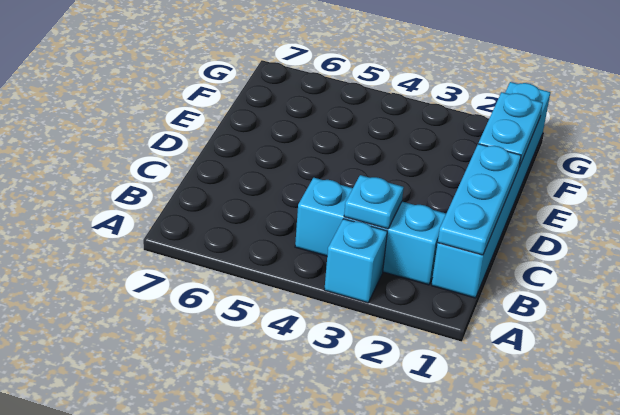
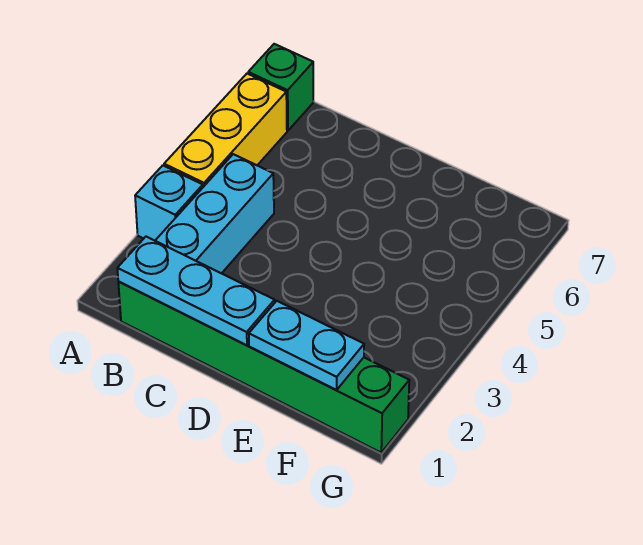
none -> yellow brick A4:A6 level 1
none -> green brick A7 level 1
cyan brick B1:G1 level 1 -> green brick B1:G1 level 1
cyan plate B3 level 2 -> none

